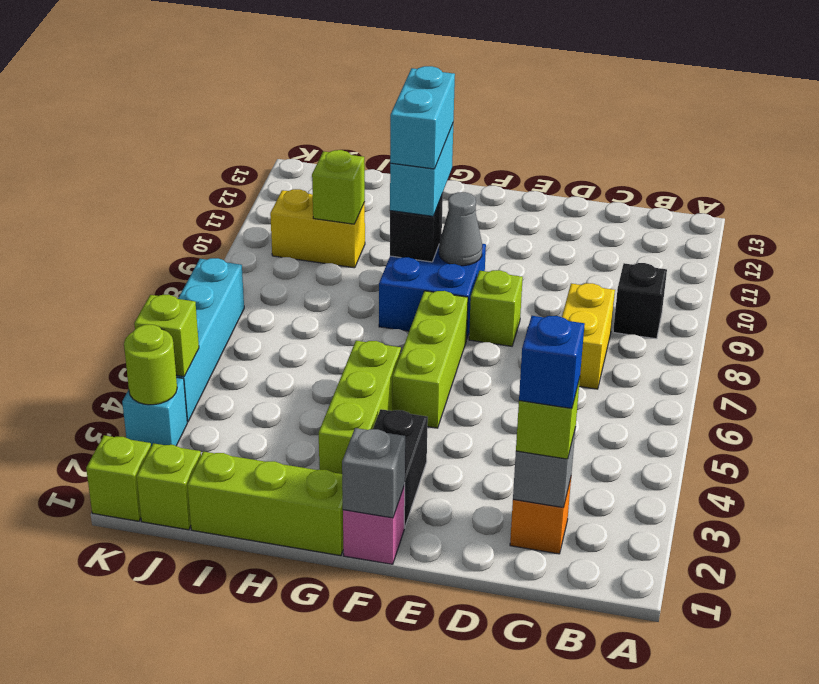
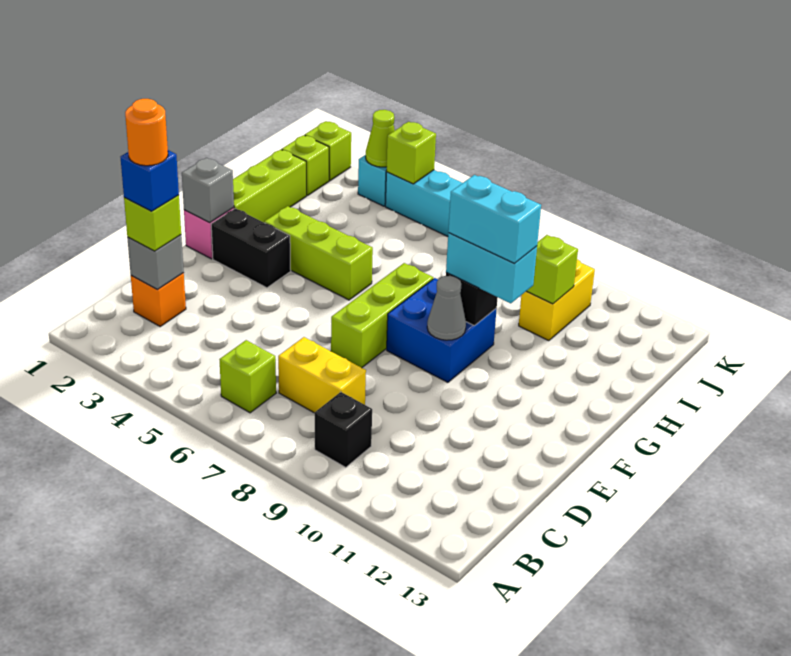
none -> orange round brick C2 level 5
lime brick E8 level 1 -> lime brick B6 level 1
lime brick F5:F7 level 1 -> lime brick E7:G7 level 1
lime round brick K3 level 2 -> lime cone K3 level 2

